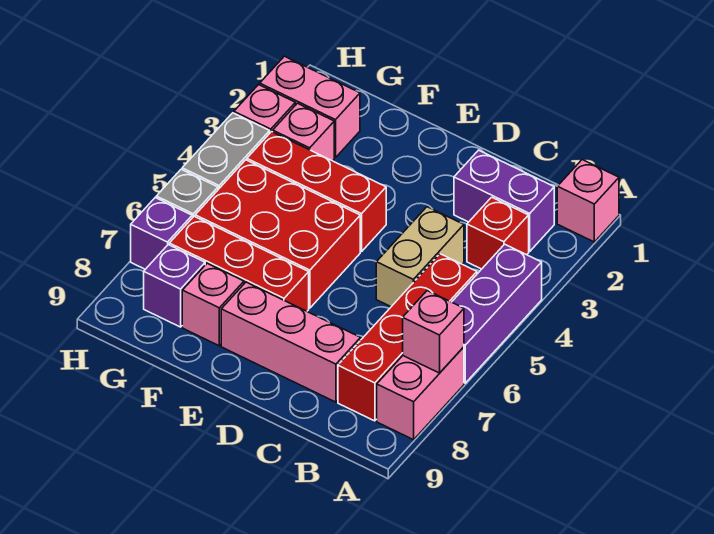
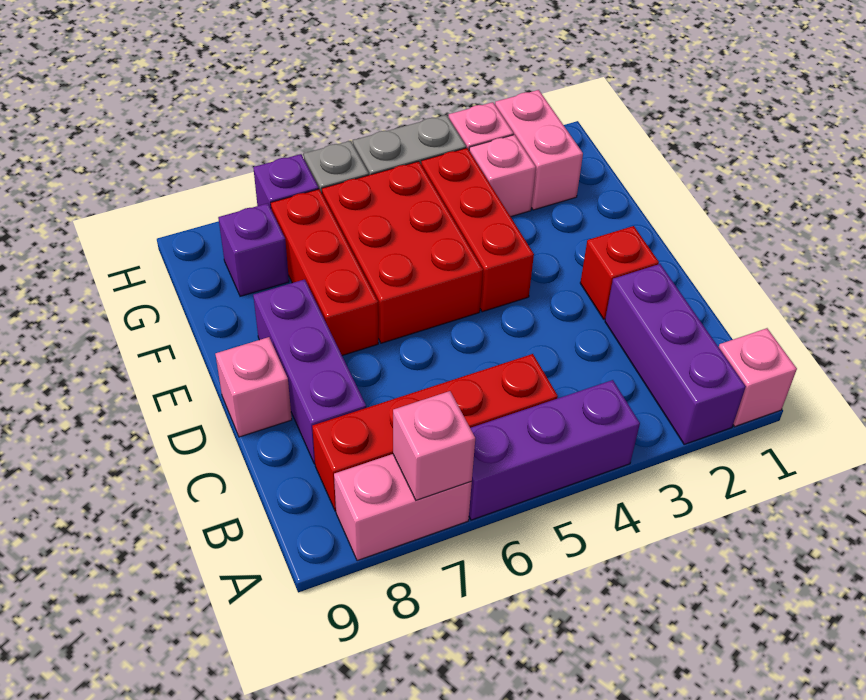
purple brick B2:C2 level 1 -> purple brick A2:C2 level 1
red brick B3 level 1 -> red brick D2 level 1
tan brick C4:C5 level 1 -> none
pink brick C8:E8 level 1 -> purple brick C8:E8 level 1
pink brick F8 level 1 -> pink brick D9 level 1

